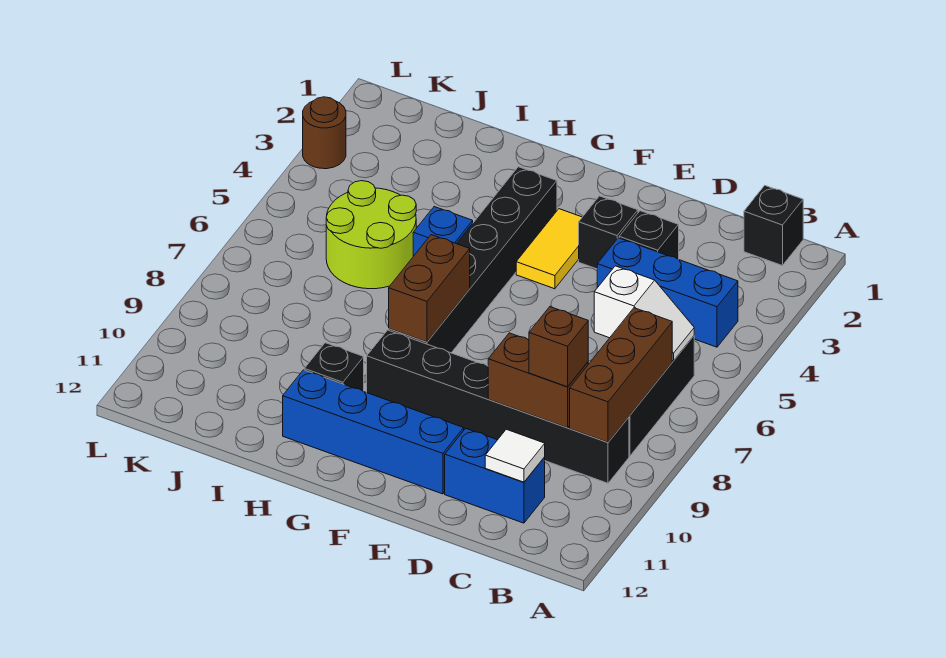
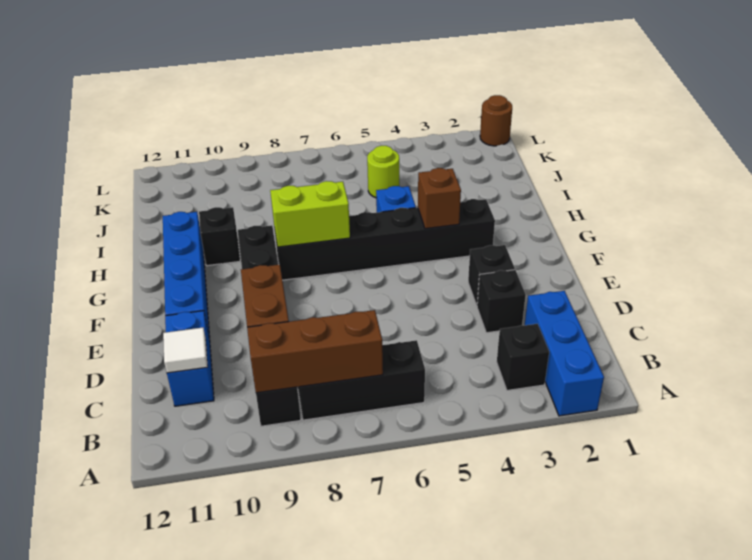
black brick B1 level 1 -> black brick B3 level 1
blue brick B4:D4 level 1 -> blue brick A2:C2 level 1
white slope B6:C6 level 2 top C -> none
brown brick C9 level 3 -> brown brick G4 level 2
yellow tile F3:F4 level 1 -> none
brown brick G7:G8 level 2 -> lime brick G7:G8 level 2
lime round brick I5:J6 level 1 -> lime round brick J5 level 1
brown round brick L3 level 1 -> brown round brick L1 level 1

